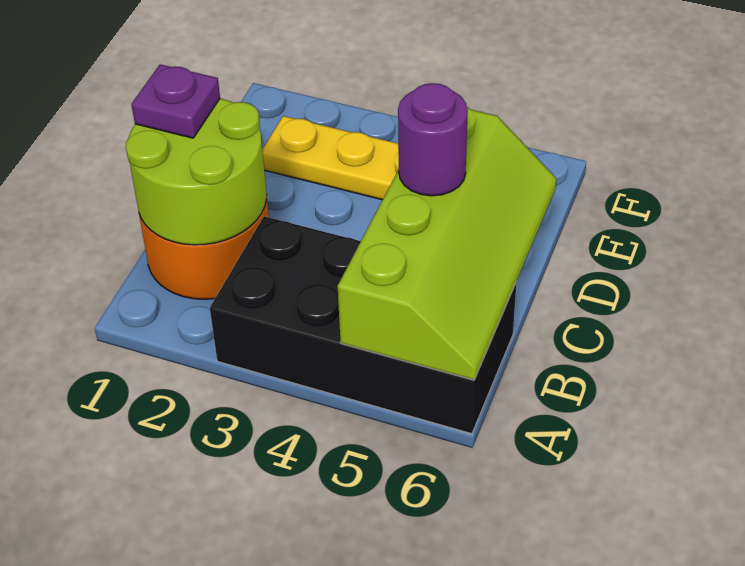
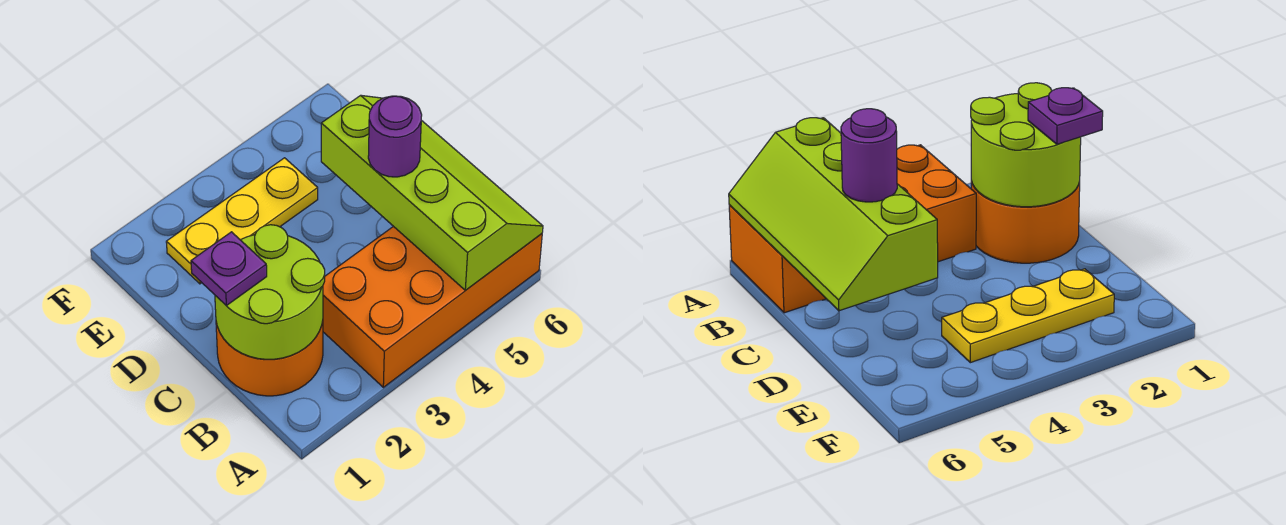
black brick A3:B6 level 1 -> orange brick A3:B6 level 1

